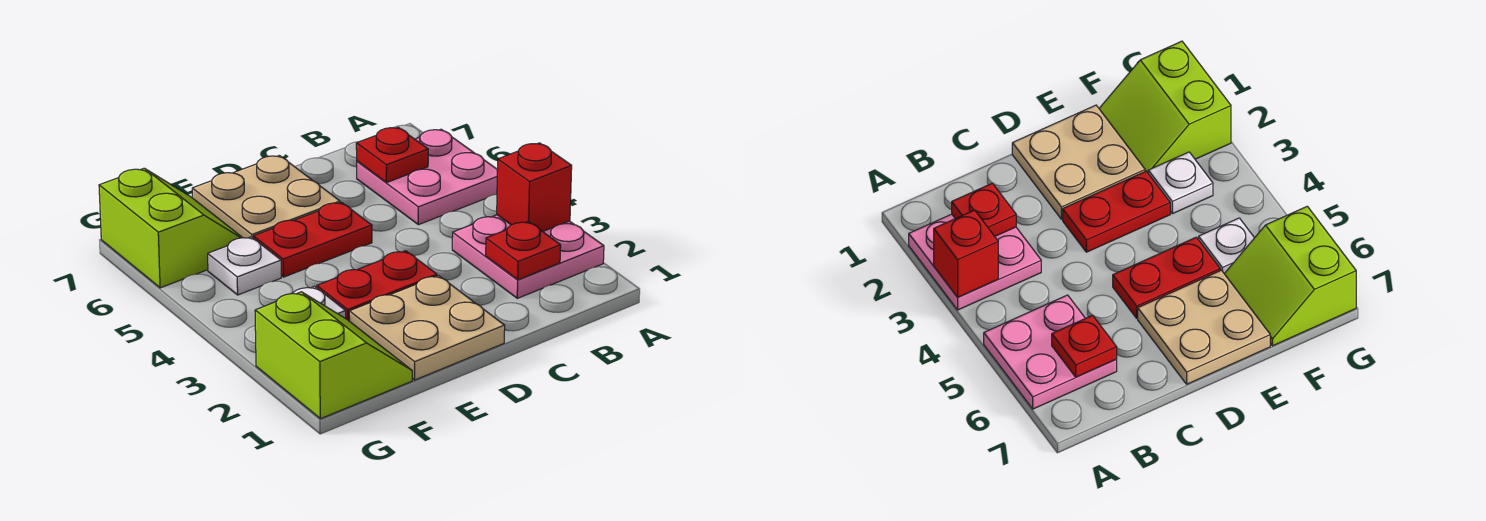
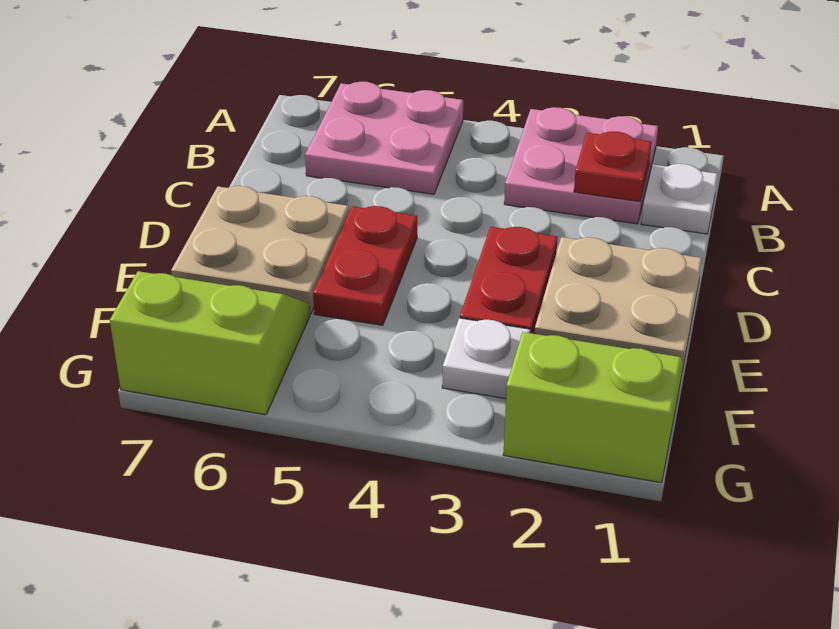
red brick A3 level 2 -> none
red plate B6 level 2 -> none
white plate F5 level 1 -> white plate B1 level 1

